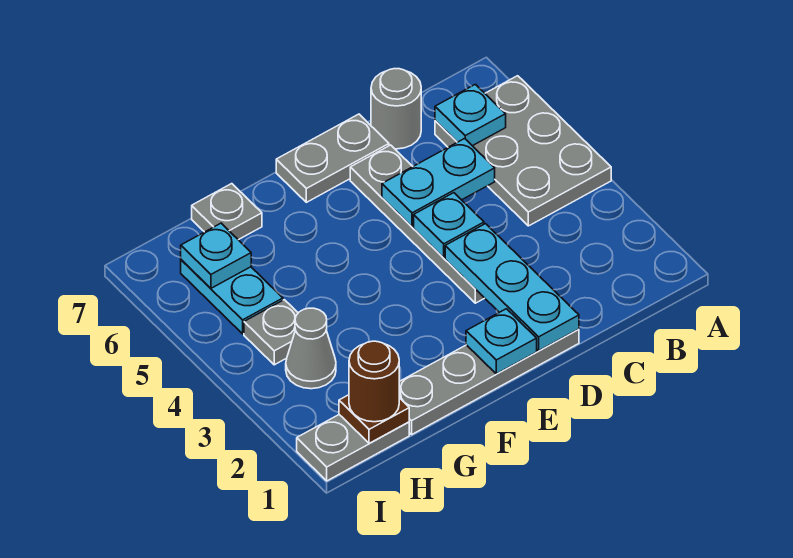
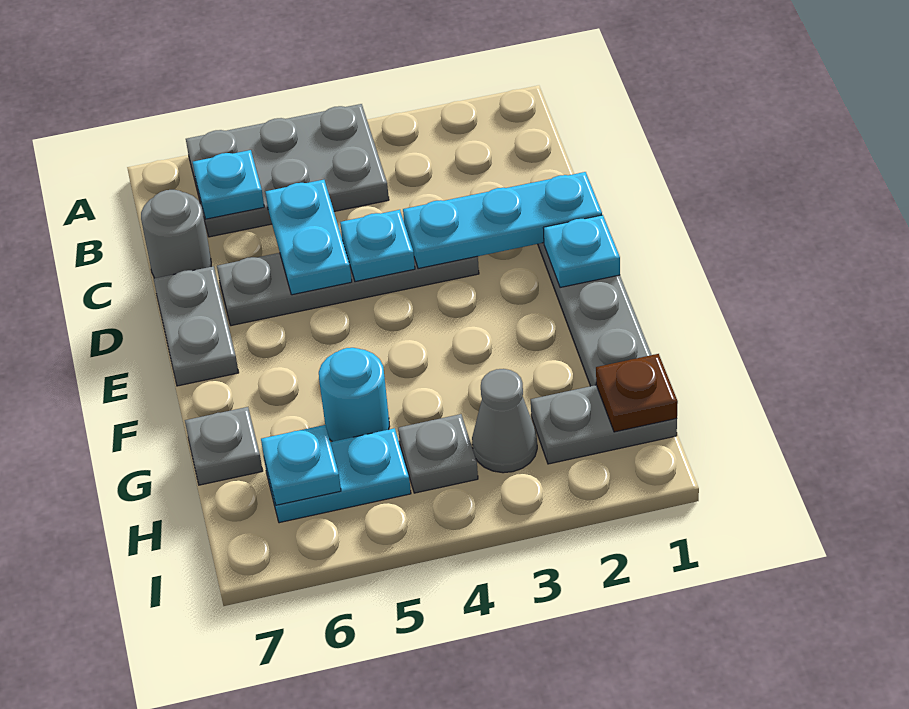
none -> cyan round brick G5 level 1
grey plate H1:I1 level 1 -> grey plate H1:H2 level 1
brown round brick H1 level 3 -> none

